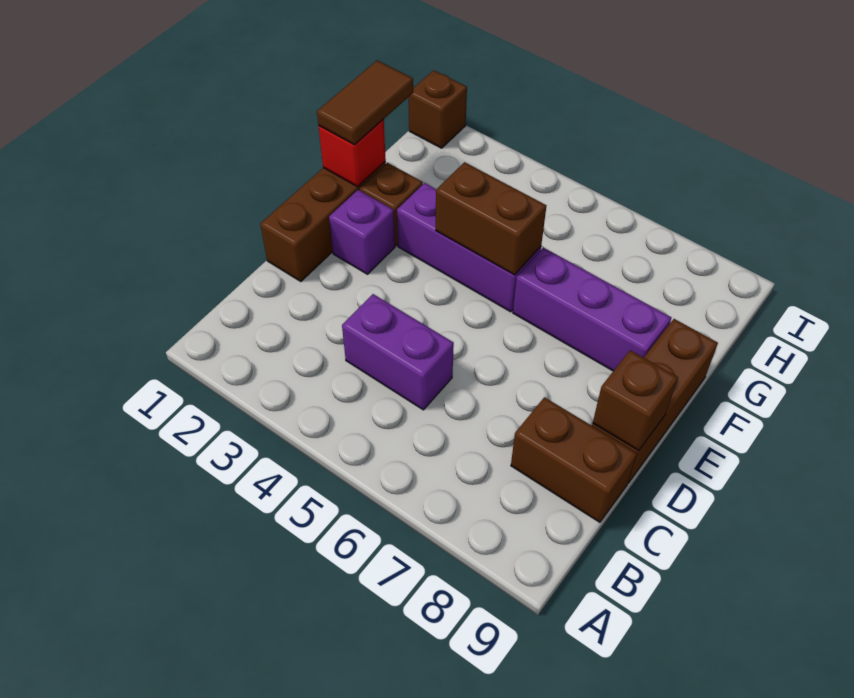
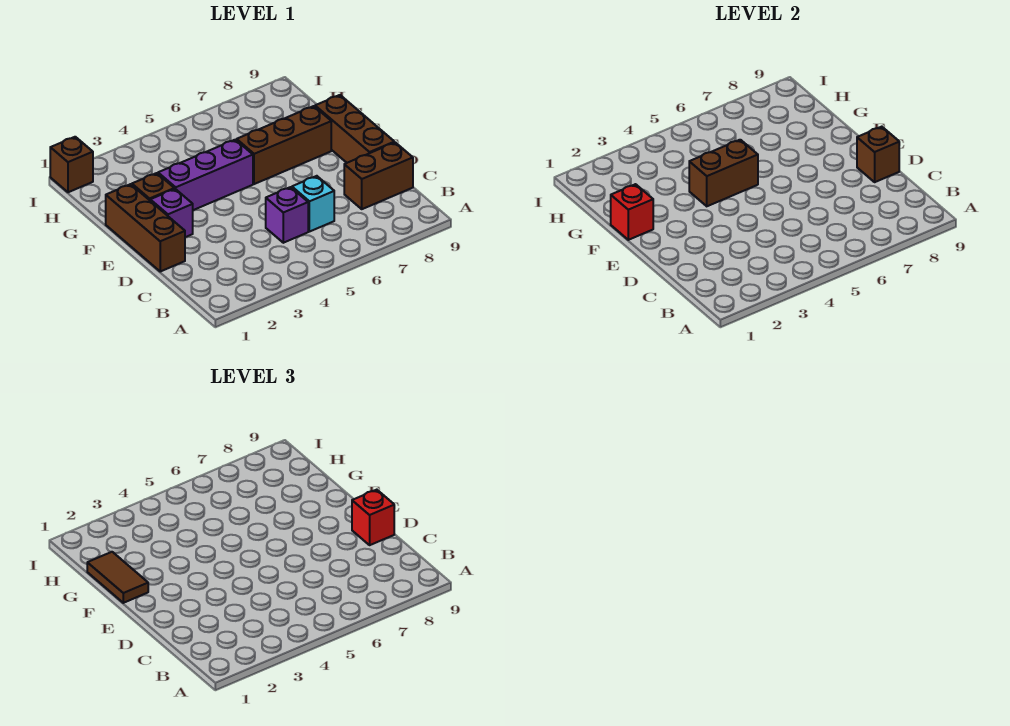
purple brick C4:C5 level 1 -> purple brick C5 level 1
none -> cyan brick C6 level 1
none -> red brick D9 level 3
purple brick F6:F8 level 1 -> brown brick F6:F8 level 1

